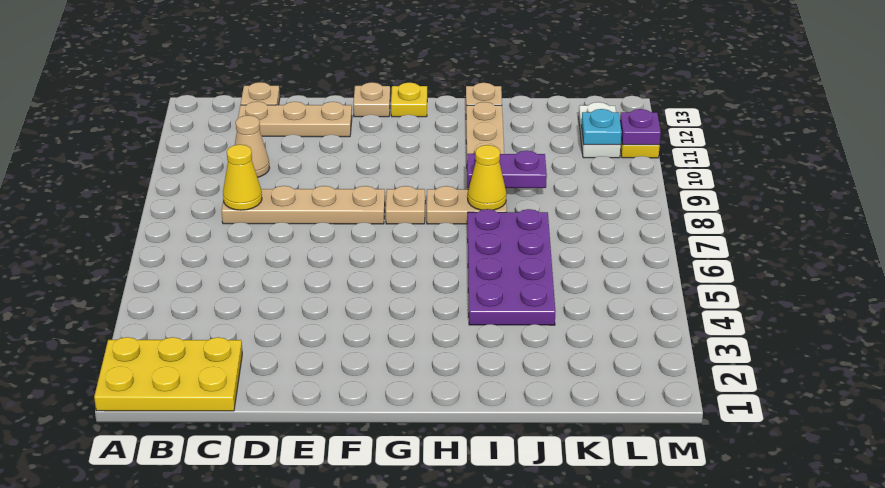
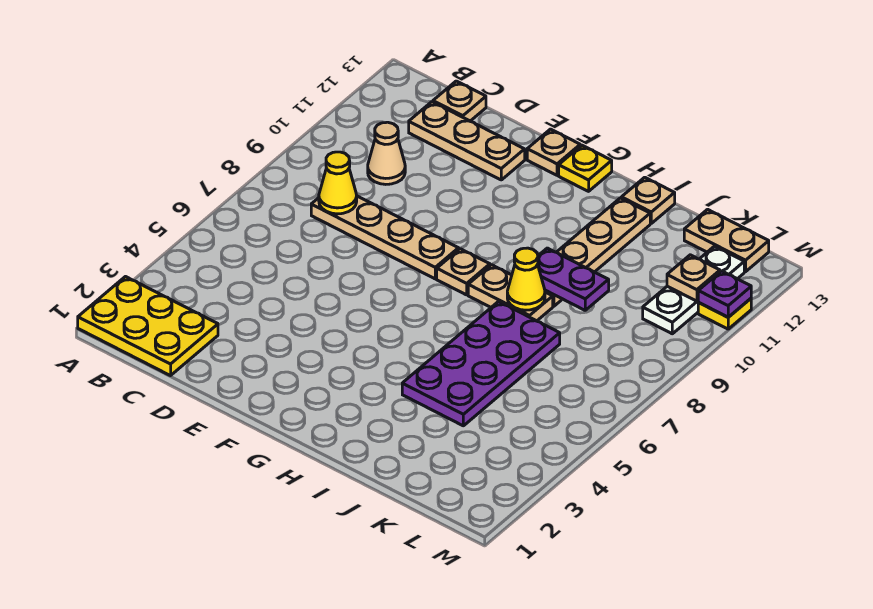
none -> tan plate K13:L13 level 1
white plate L11:L12 level 1 -> white plate L10:L12 level 1
cyan plate L11 level 2 -> tan plate L11 level 2

